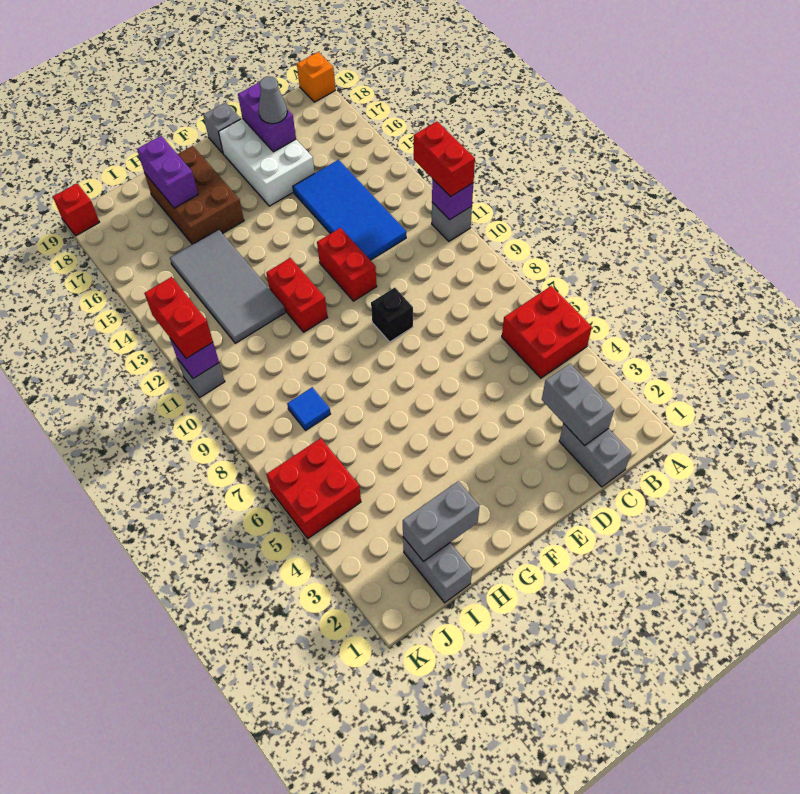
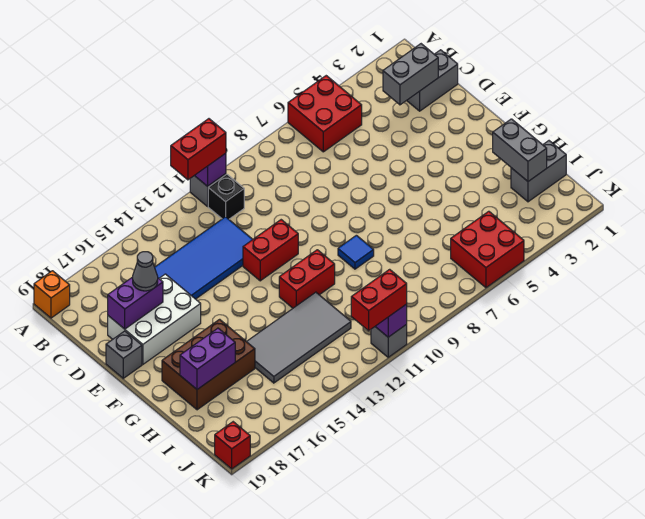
black brick E9 level 1 -> black brick B11 level 1
blue tile I8 level 1 -> blue tile G9 level 1

